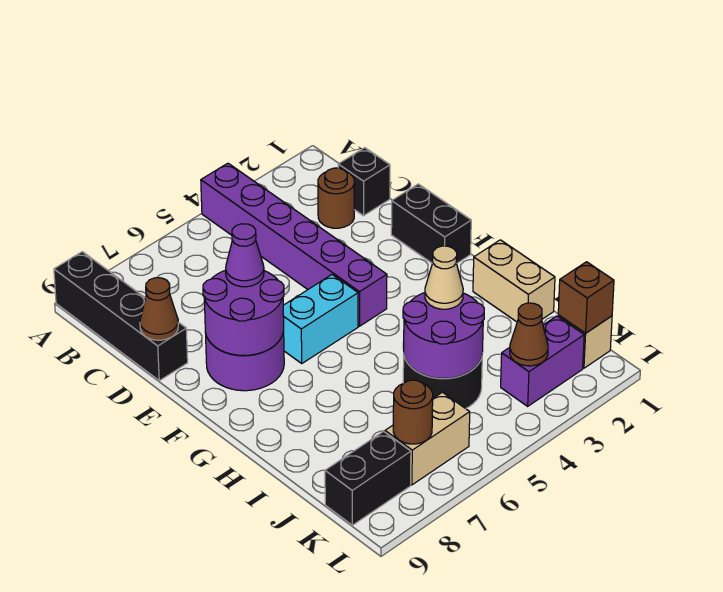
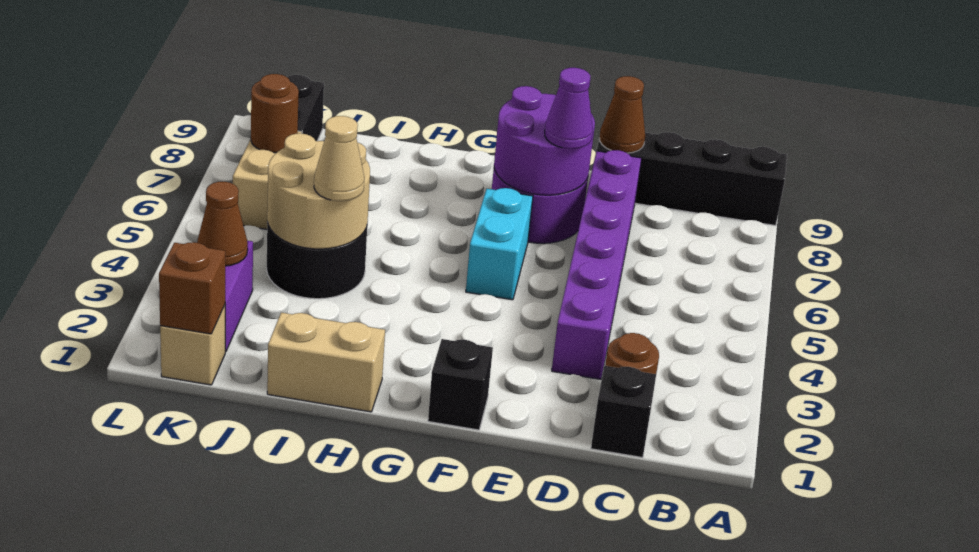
purple brick A4:F4 level 1 -> purple brick D3:D8 level 1
black brick E1:F1 level 1 -> black brick F1 level 1
purple round brick I4:J5 level 2 -> tan round brick I4:J5 level 2

